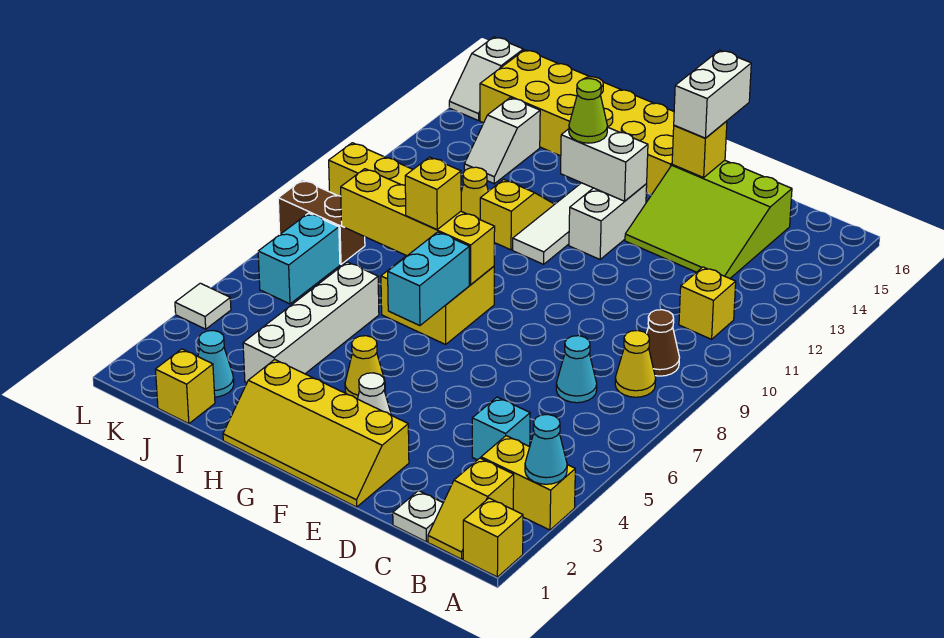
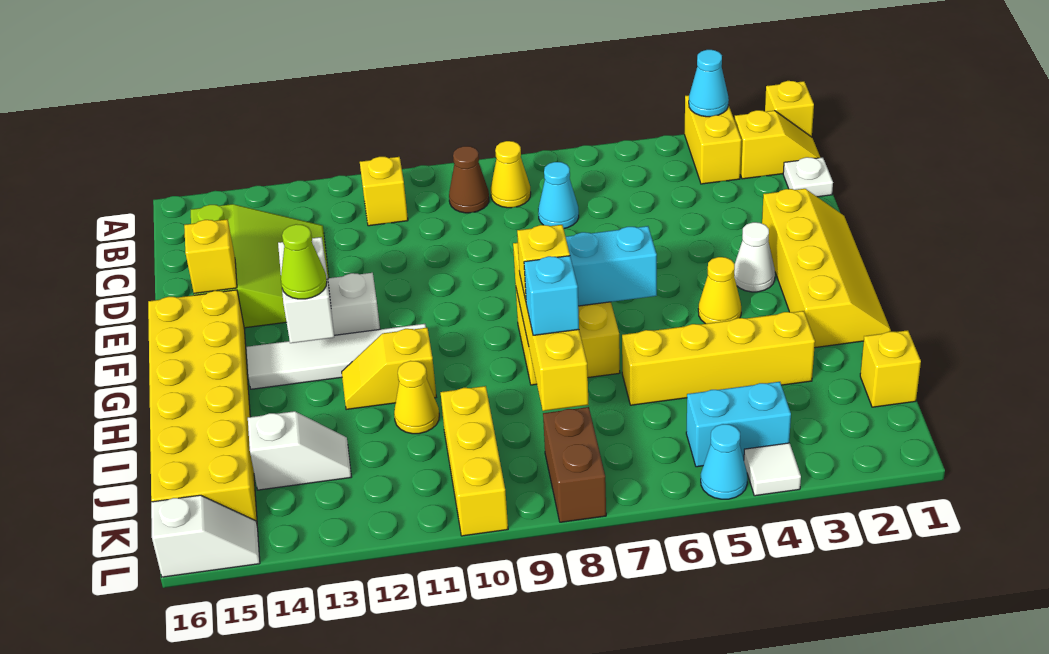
cyan brick C4 level 1 -> cyan brick I8 level 3
white brick E15:E16 level 3 -> none
white brick I3:I6 level 1 -> yellow brick I3:I6 level 1
cyan cone J2 level 1 -> cyan cone L5 level 1
cyan brick K6:K7 level 1 -> cyan brick K4:K5 level 1

